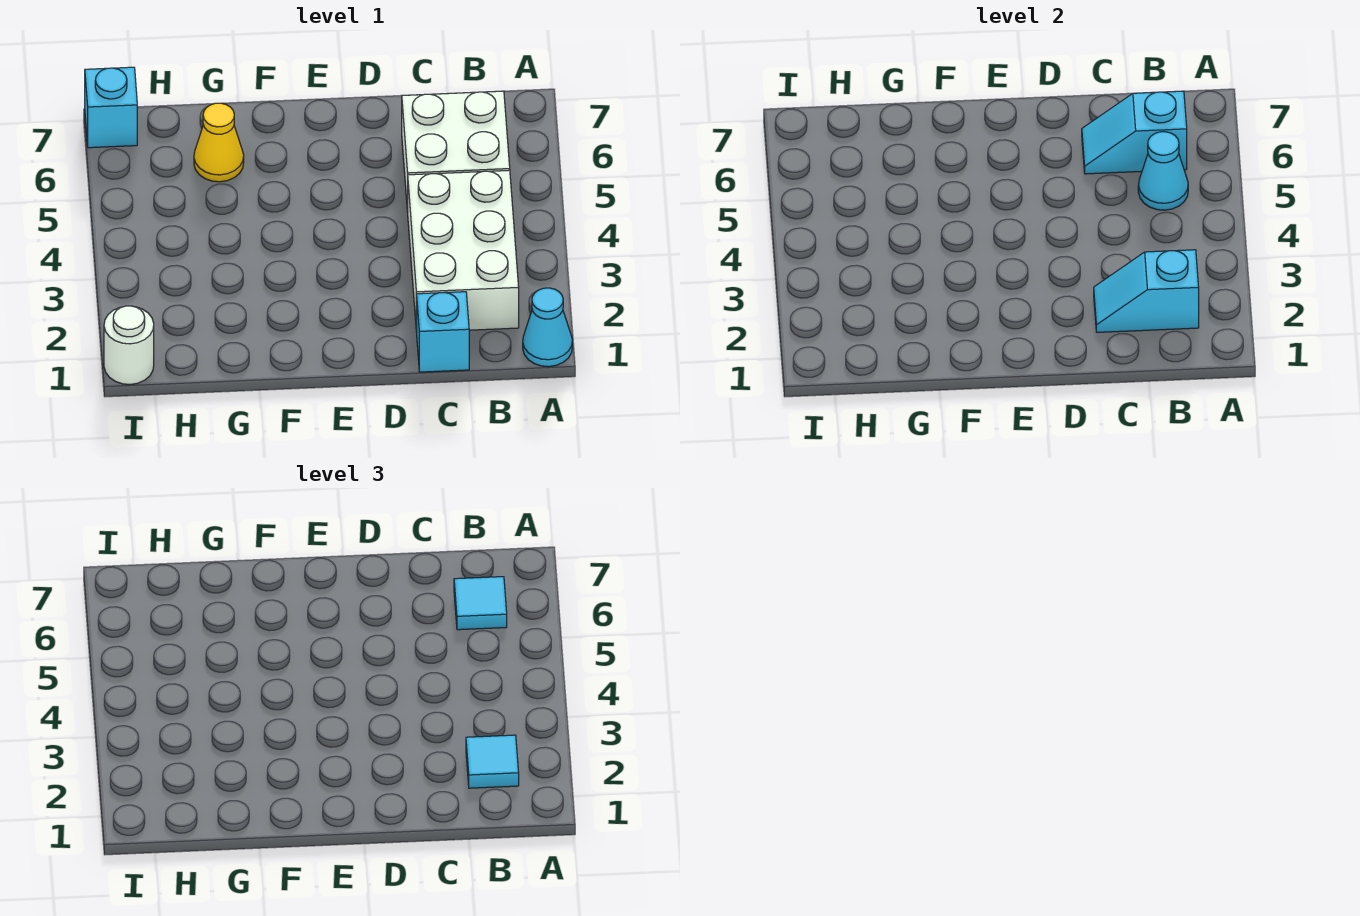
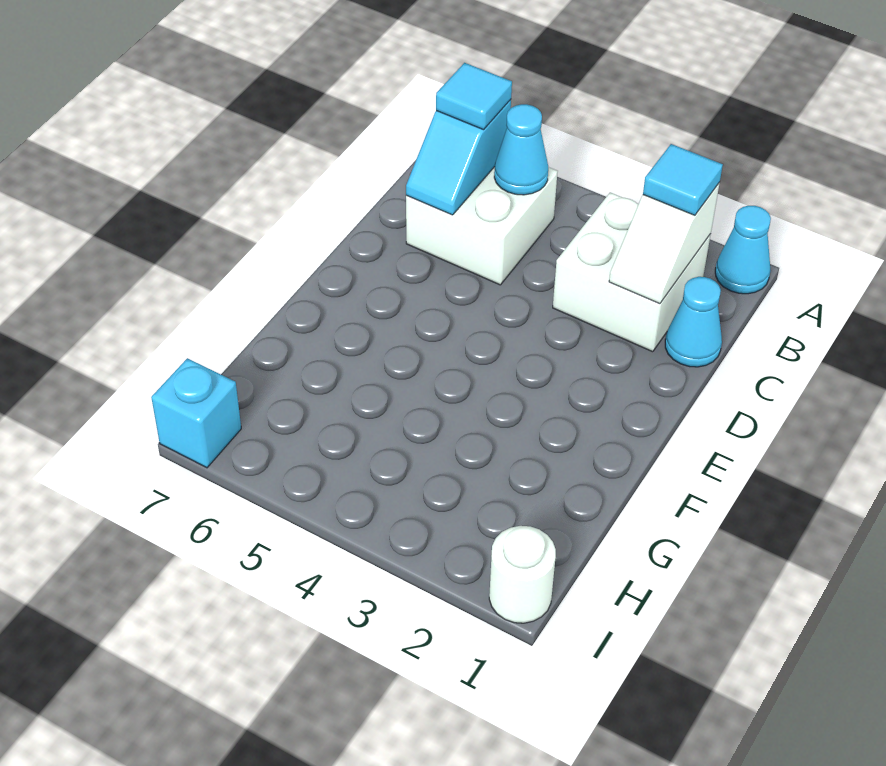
white brick B2:C4 level 1 -> white brick B2:C3 level 1
cyan slope B2:C2 level 2 top B -> white slope B2:C2 level 2 top B
cyan brick C1 level 1 -> cyan cone C1 level 1
yellow cone G6 level 1 -> none

